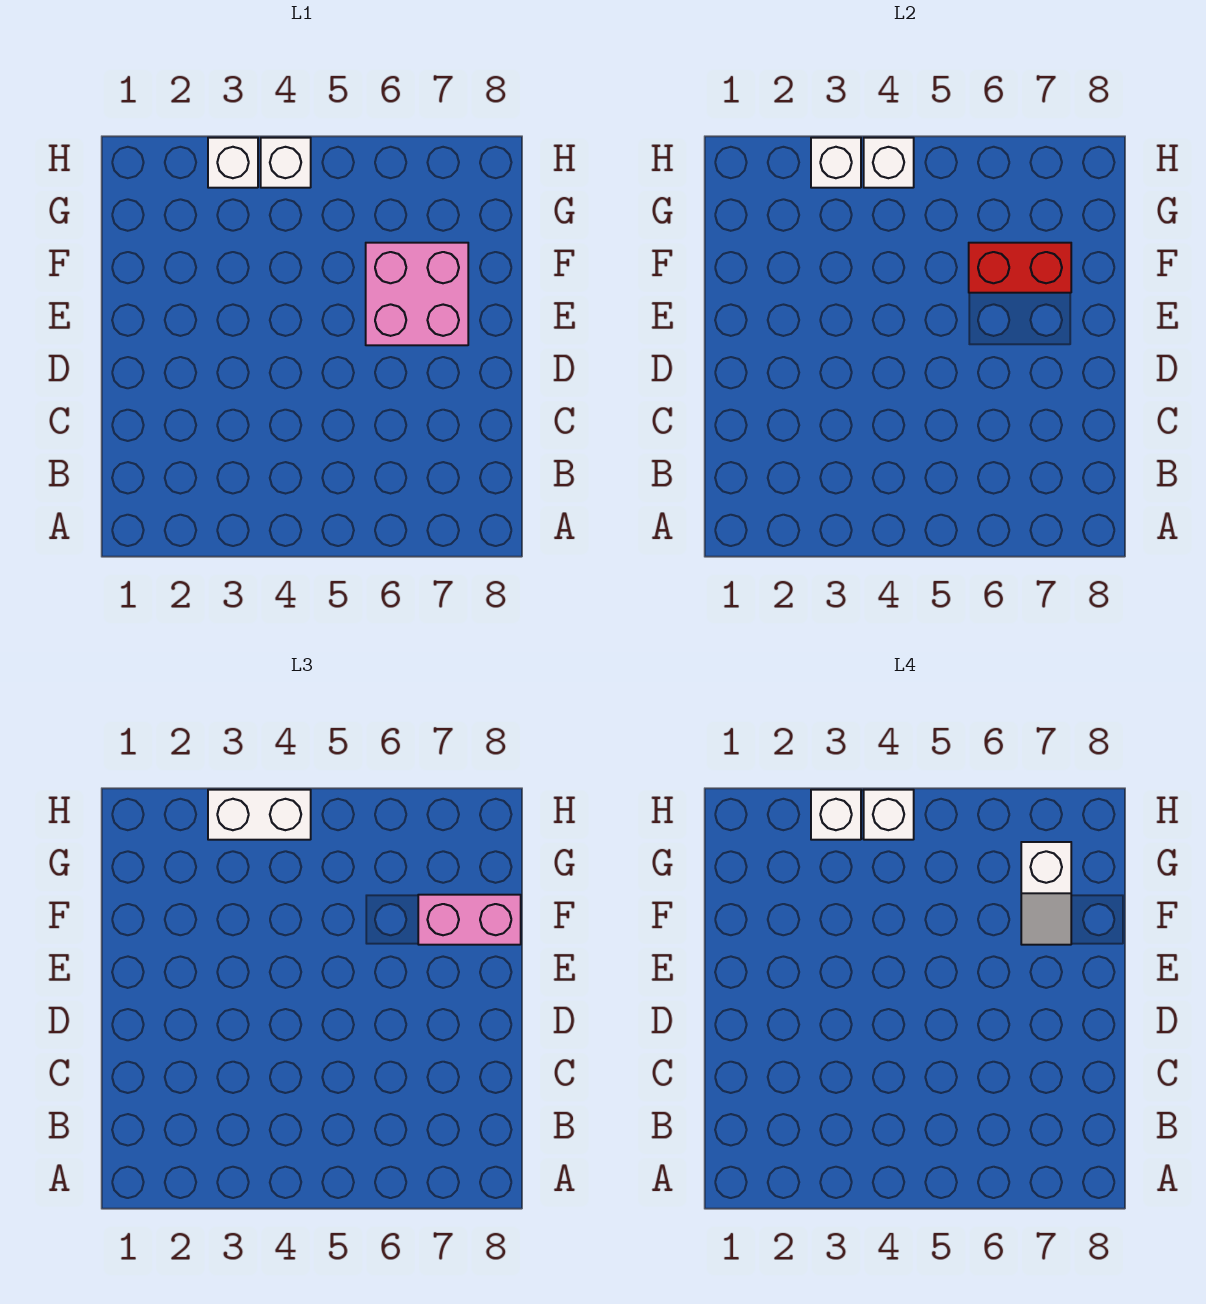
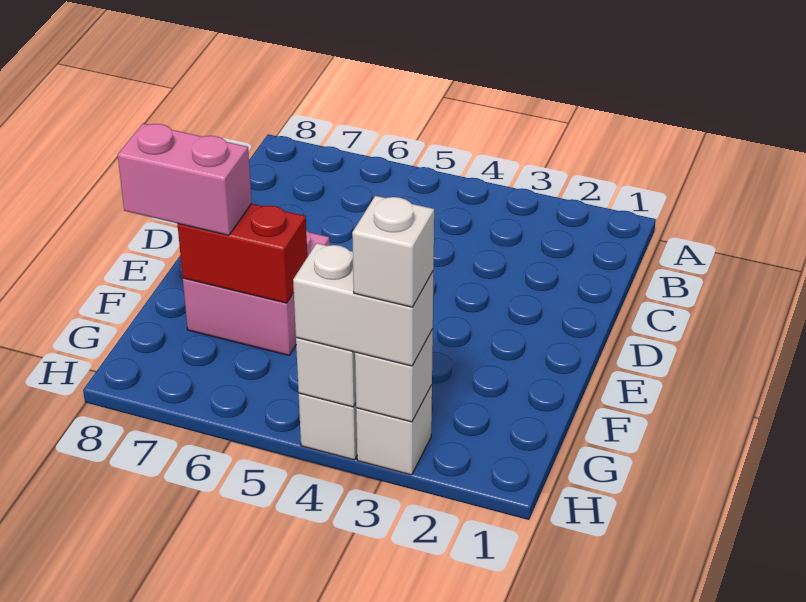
white slope F7:G7 level 4 top G -> none
white brick H4 level 4 -> none

